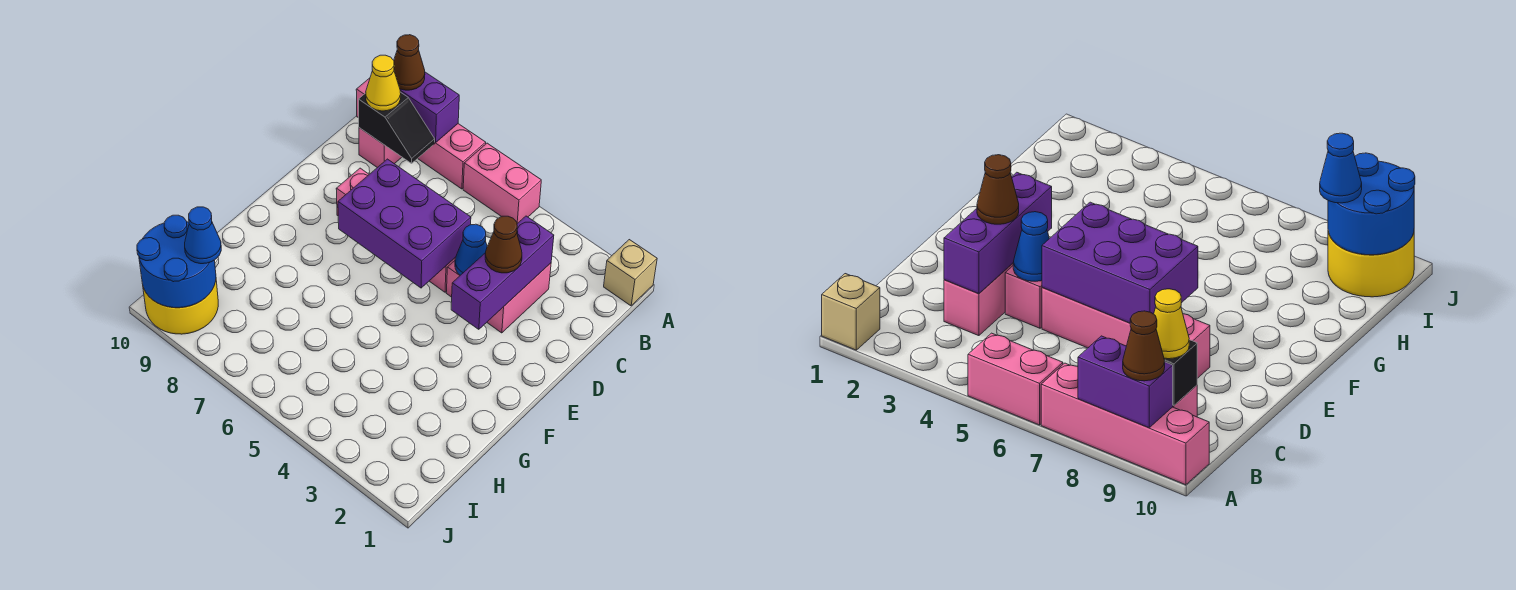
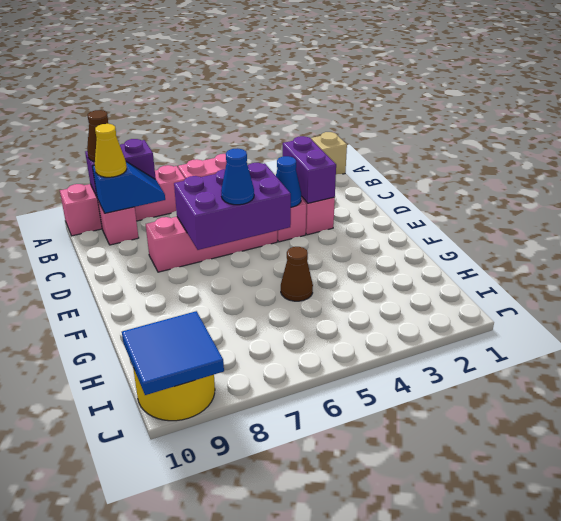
black slope B8:B9 level 2 top 9 -> blue slope B8:B9 level 2 top 9
purple brick C3:E3 level 2 -> purple brick C3:D3 level 2
brown cone D3 level 3 -> brown cone G5 level 1
blue round brick I9:J10 level 2 -> blue tile I9:J10 level 2
blue cone I9 level 3 -> blue cone E6 level 3

